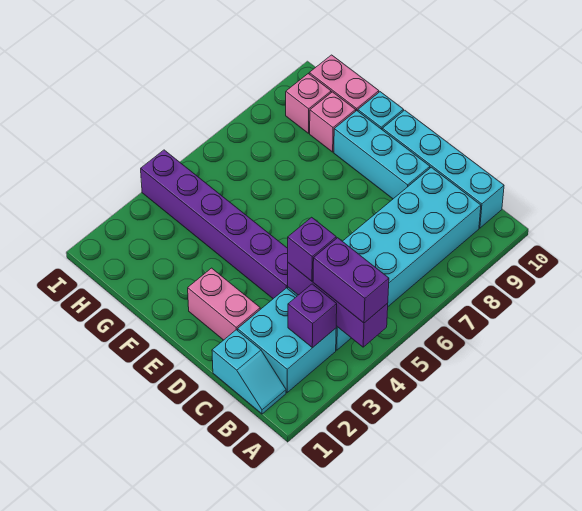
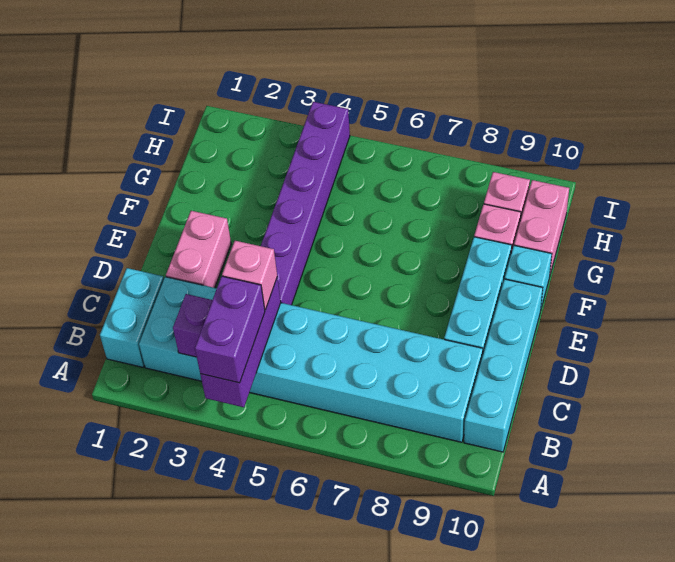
cyan slope B1:C1 level 1 top C -> cyan brick B1:C1 level 1
purple brick C4 level 3 -> pink brick C4 level 3

